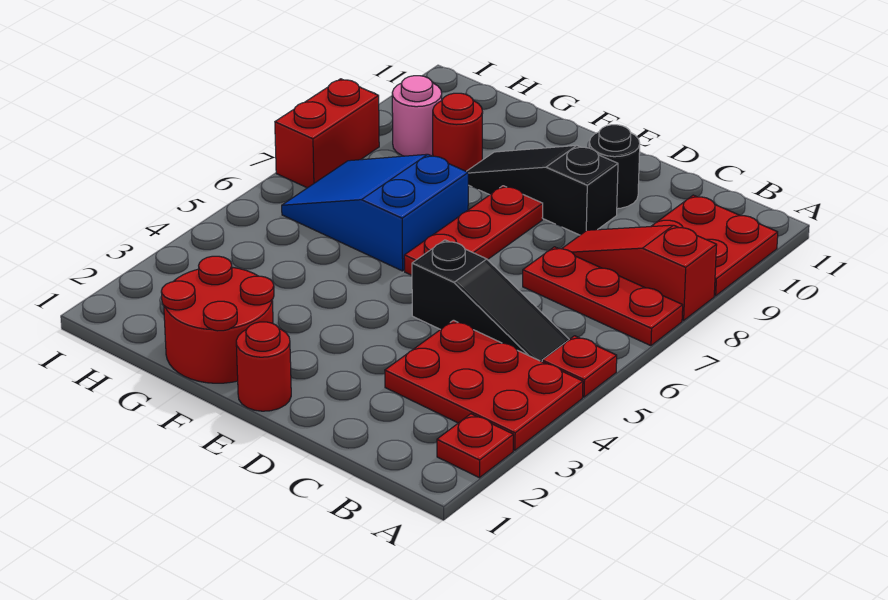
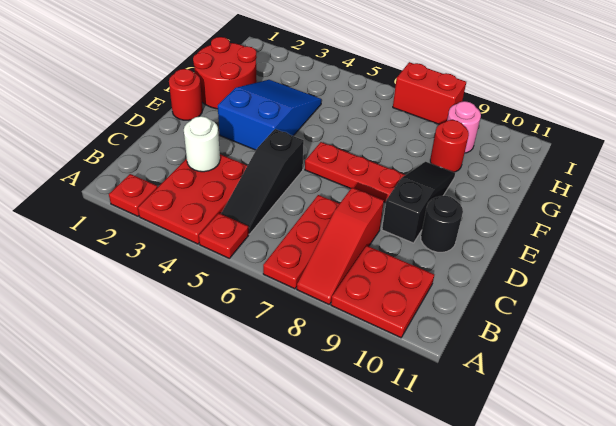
red slope A8:C8 level 1 top A -> red slope A8:C8 level 1 top C
none -> white round brick C3 level 2
blue slope F6:H7 level 1 top F -> blue slope E3:G4 level 1 top E

